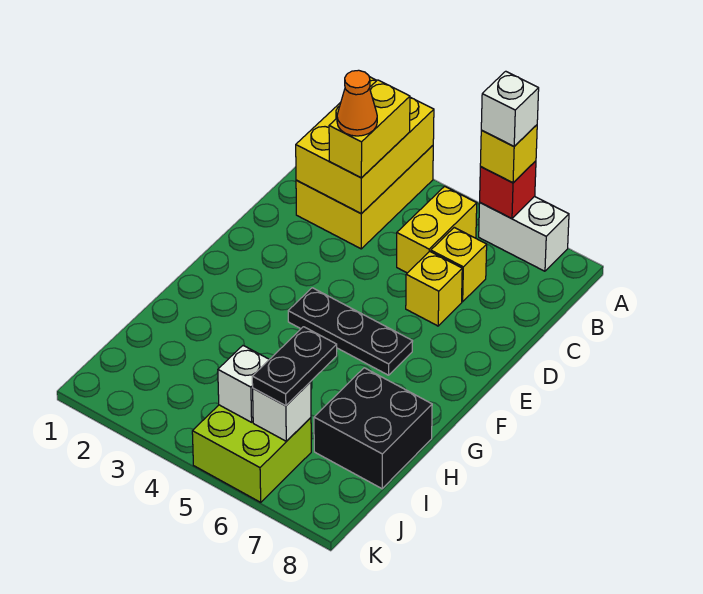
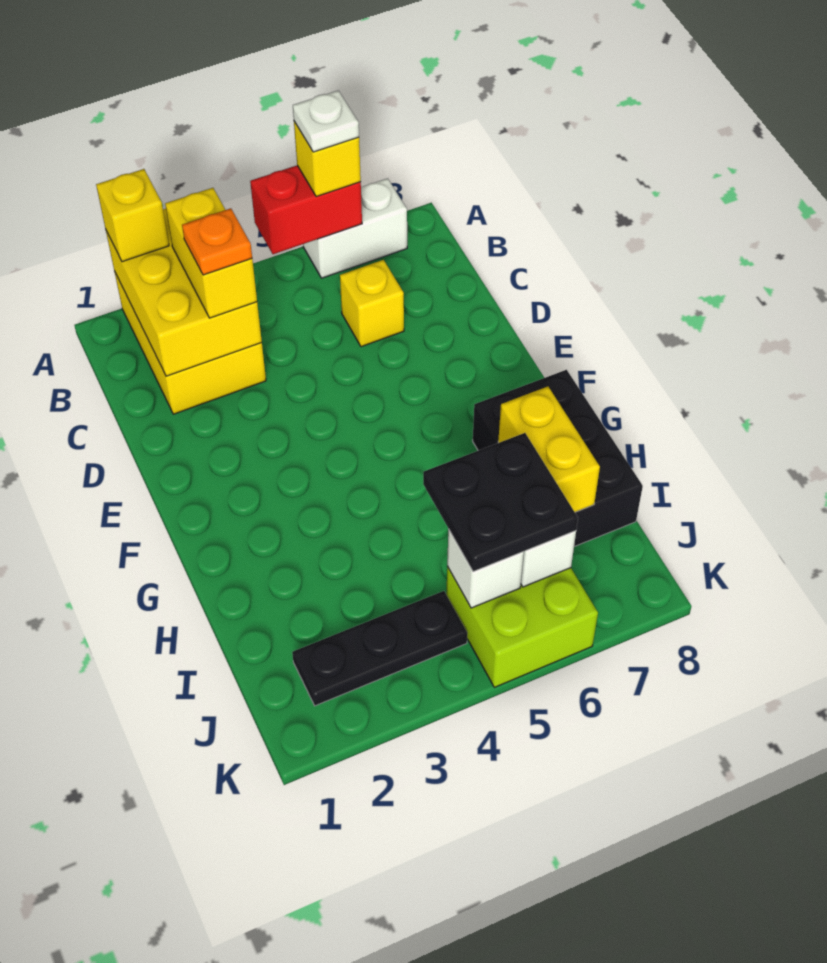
red brick A6 level 2 -> red brick A5:A6 level 2
white brick A6 level 4 -> white plate A6 level 4
yellow brick B5:C5 level 1 -> yellow brick H7:I7 level 2
orange cone C3 level 4 -> orange plate C3 level 4
yellow brick D6 level 1 -> yellow brick A2 level 3
black plate F4:F6 level 1 -> black plate J2:J4 level 1
black brick H7:I8 level 1 -> black brick G7:I8 level 1
black plate I6:J6 level 3 -> black plate I5:J6 level 3

